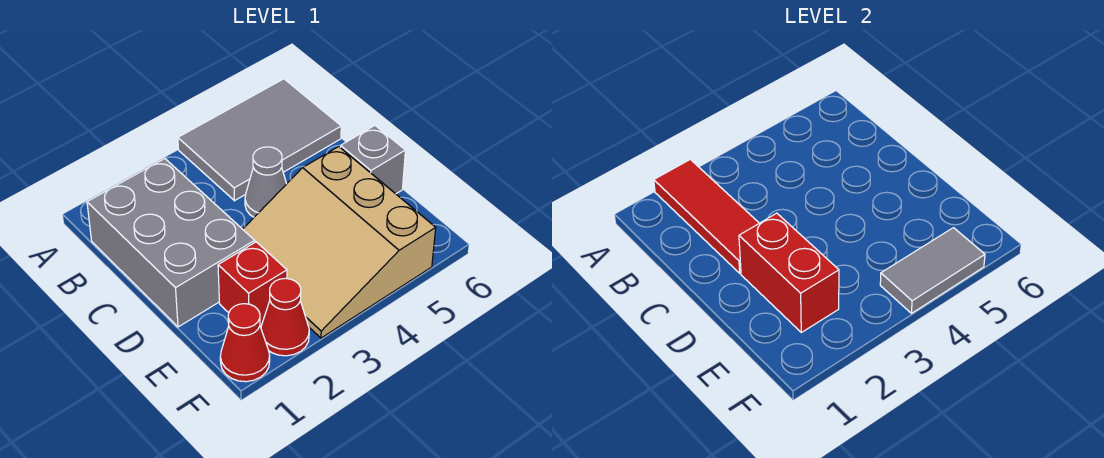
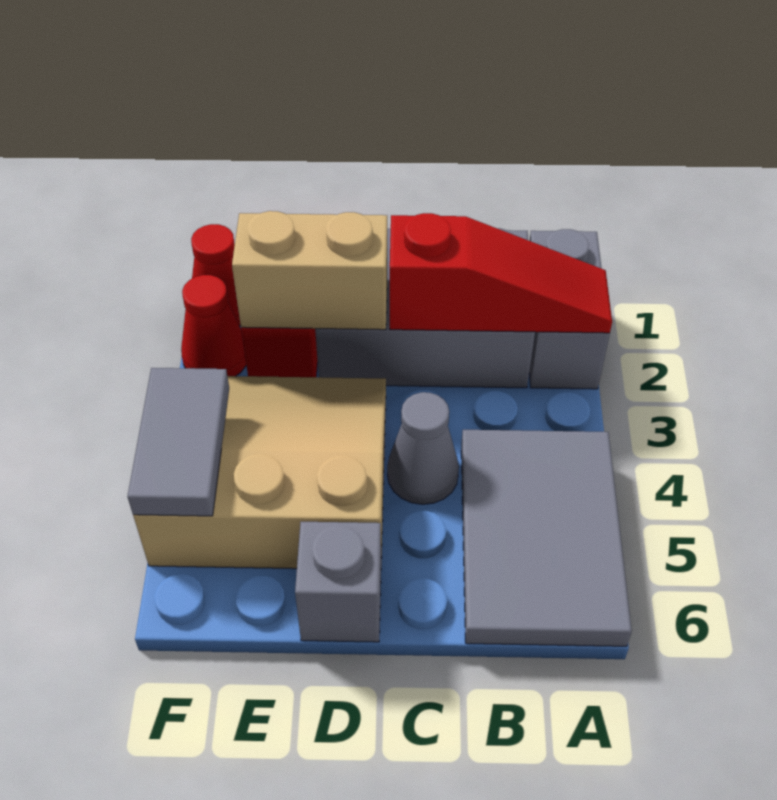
none -> grey brick A1:A2 level 1
red tile A2:C2 level 2 -> red slope A2:C2 level 2 top C
red brick D2:E2 level 2 -> tan brick D2:E2 level 2

